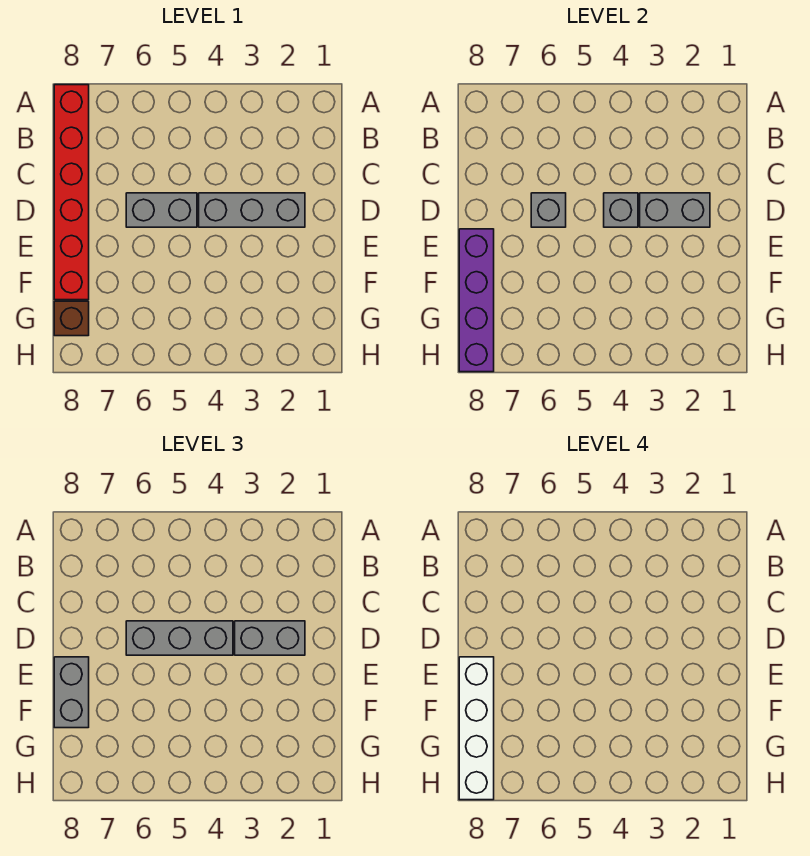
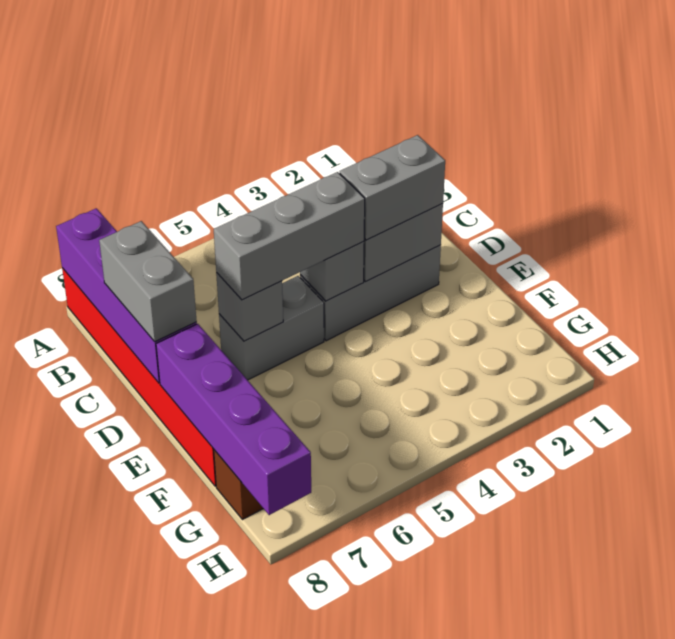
none -> purple brick A8:D8 level 2
grey brick E8:F8 level 3 -> grey brick C8:D8 level 3
white brick E8:H8 level 4 -> none

